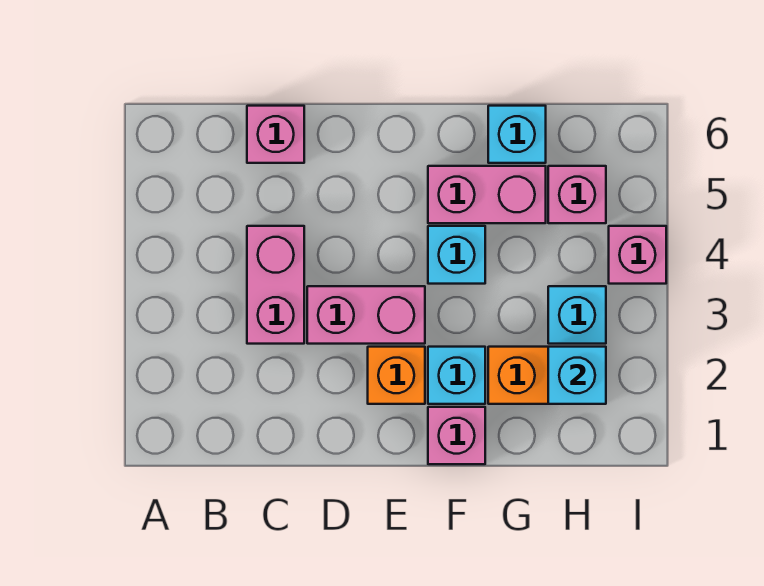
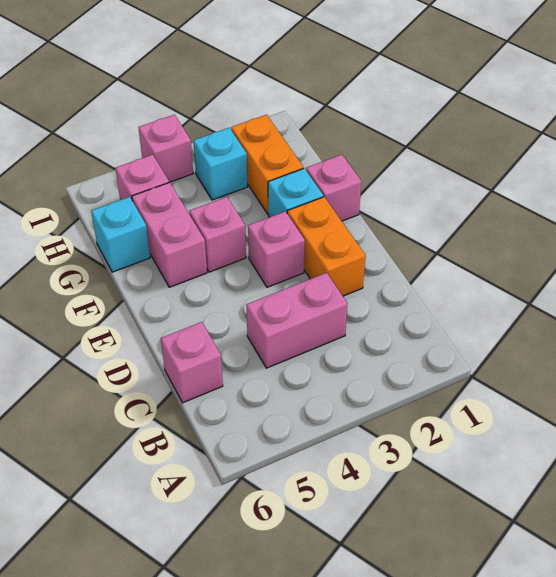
pink brick D3:E3 level 1 -> pink brick E3 level 1
orange brick E2 level 1 -> orange brick D2:E2 level 1
cyan brick F4 level 1 -> pink brick F4 level 1
cyan brick H2 level 2 -> none

